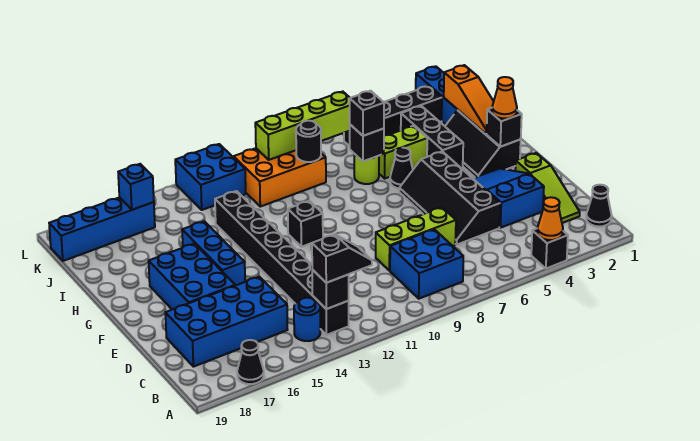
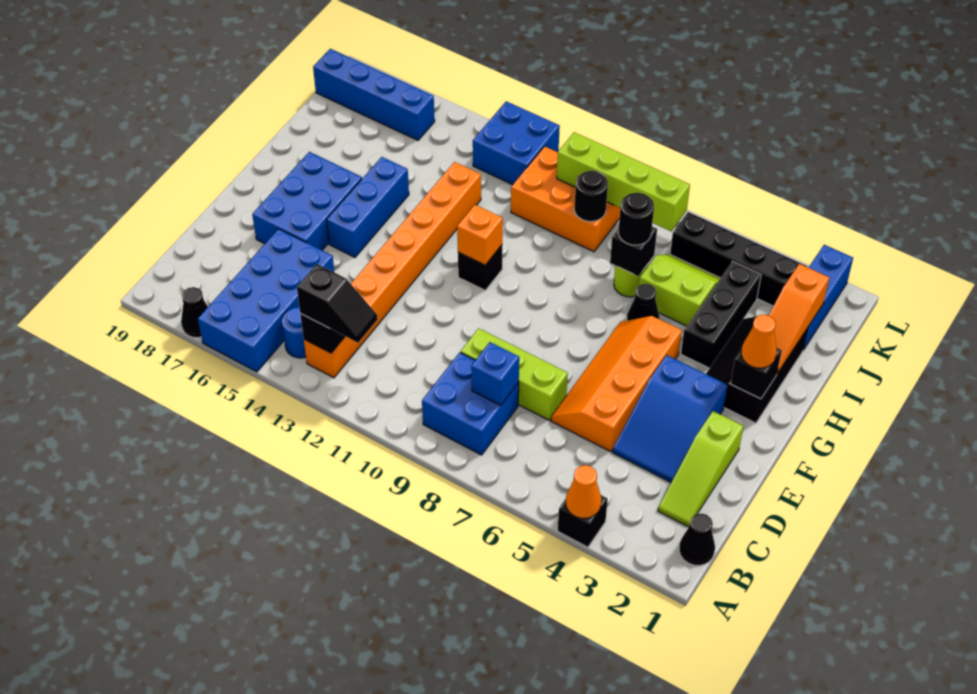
black brick B13:I13 level 1 -> orange brick B13:I13 level 1
blue brick C15:D18 level 1 -> blue brick A15:D16 level 1
blue slope D3:F4 level 1 top D -> blue slope D3:F4 level 1 top F
black slope D5:G6 level 1 top 5 -> orange slope D5:G6 level 1 top 5
none -> orange brick G11 level 2
black brick I7 level 3 -> black round brick I7 level 3
blue brick K16 level 2 -> blue brick C8 level 2

